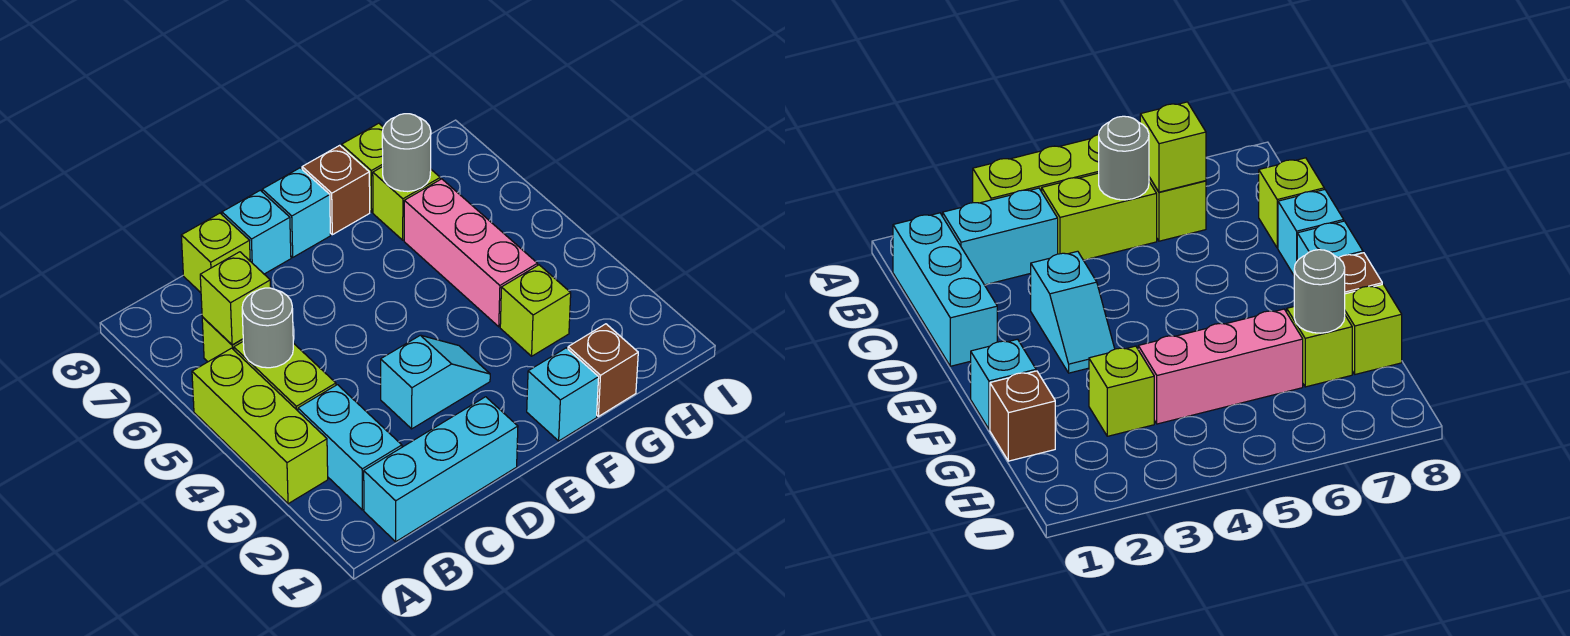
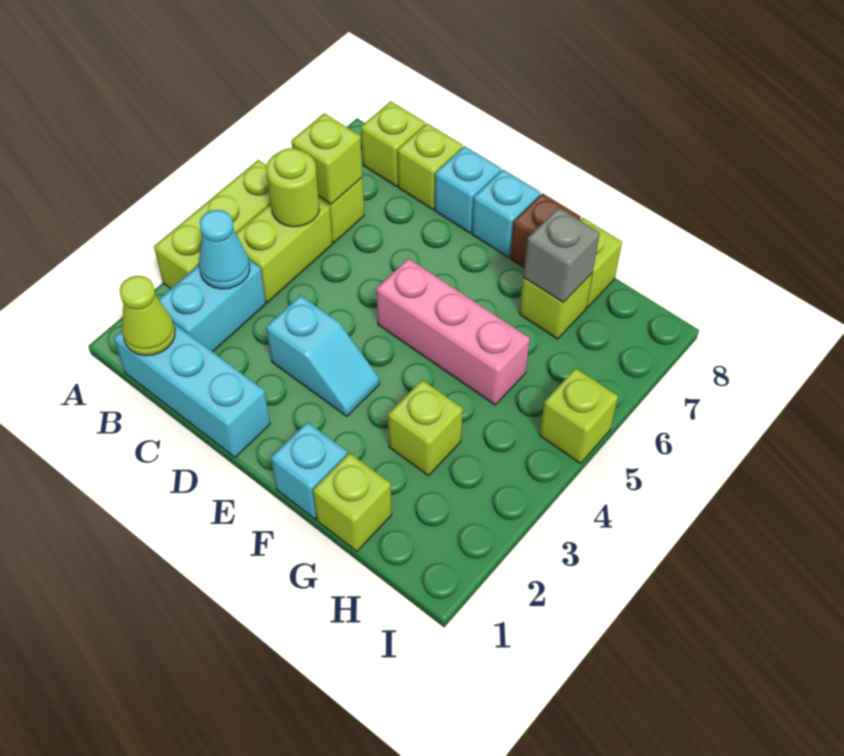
none -> lime cone B1 level 2
none -> cyan cone B3 level 2
grey round brick B5 level 2 -> lime round brick B5 level 2
none -> lime brick B8 level 1
brown brick G1 level 1 -> lime brick G1 level 1
pink brick G4:G6 level 1 -> pink brick E5:G5 level 1
grey round brick G7 level 2 -> grey brick G7 level 2
none -> lime brick I5 level 1

